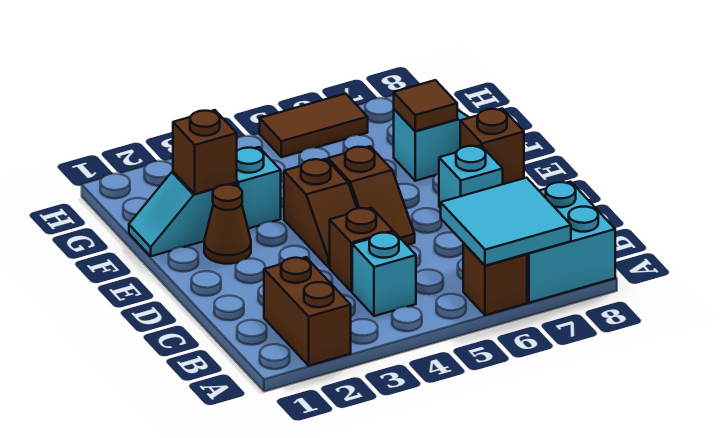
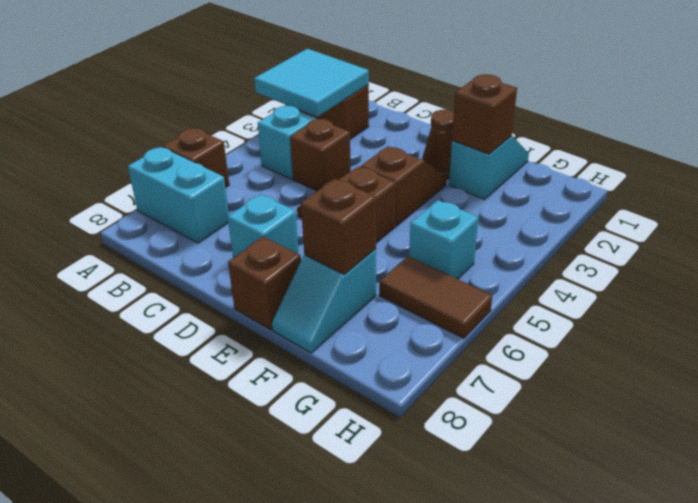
cyan tile A6:B7 level 2 -> cyan tile A2:B3 level 2
cyan brick A7:B8 level 1 -> cyan brick A7:B7 level 1
brown slope D4:E4 level 1 top E -> brown slope E3:E4 level 1 top 4
cyan brick F3 level 1 -> cyan brick G5 level 1
brown tile F7 level 2 -> brown brick F7 level 2
brown tile H5:H6 level 1 -> brown tile G6:H6 level 1

